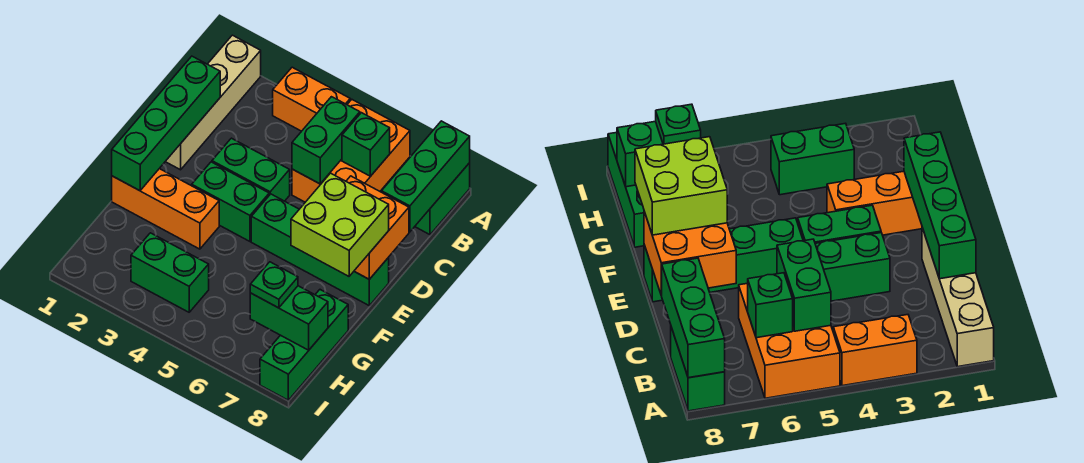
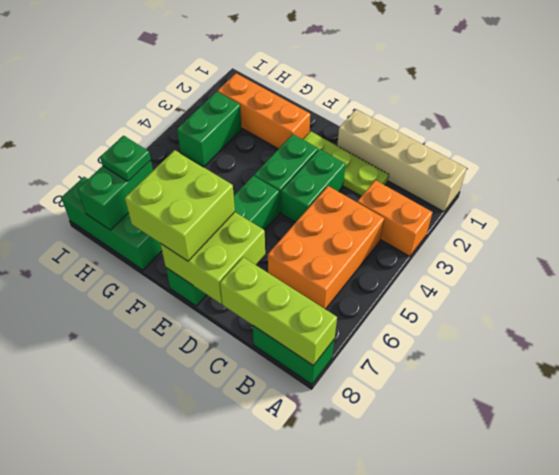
orange brick A3:A4 level 1 -> orange brick A3:B3 level 1
orange brick A5:C6 level 1 -> orange brick B4:C6 level 1
green brick A8:C8 level 2 -> lime brick A8:C8 level 2
green brick B5:C5 level 2 -> none
green brick B6 level 2 -> none
green brick C1:F1 level 2 -> none
none -> lime plate C2:E2 level 1
orange brick D7:E8 level 2 -> lime brick D7:E8 level 2
orange brick F1:F3 level 1 -> orange brick F2:H2 level 1

